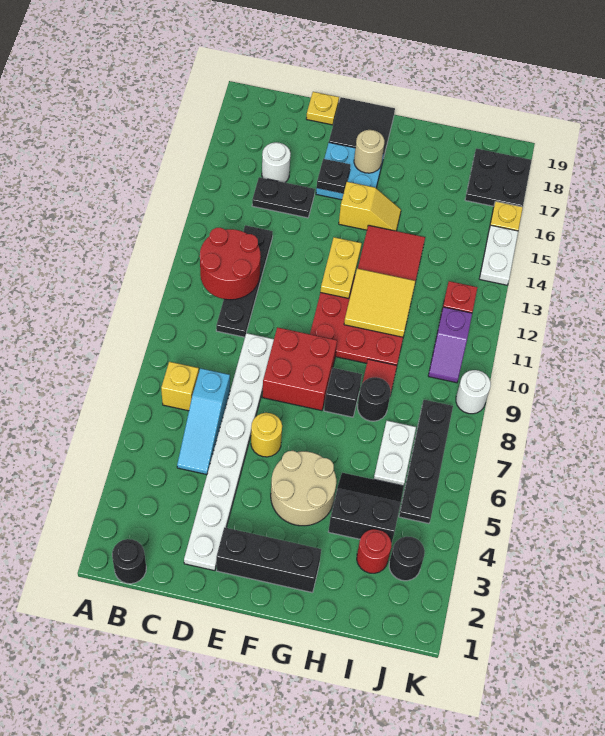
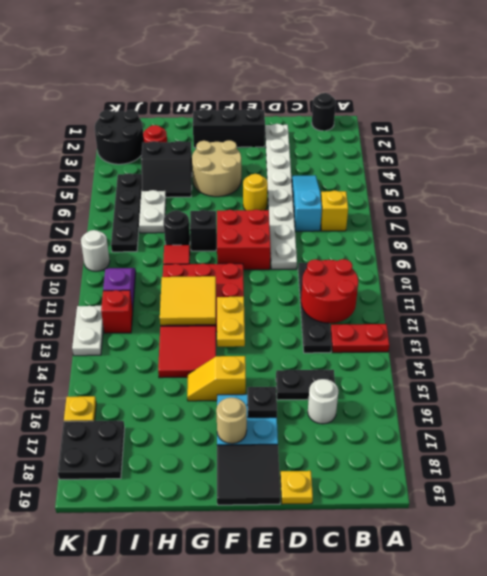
none -> red plate A13:B13 level 1
black round brick J3 level 1 -> black round brick J2:K3 level 1
white plate K14:K15 level 1 -> white plate K12:K13 level 1

